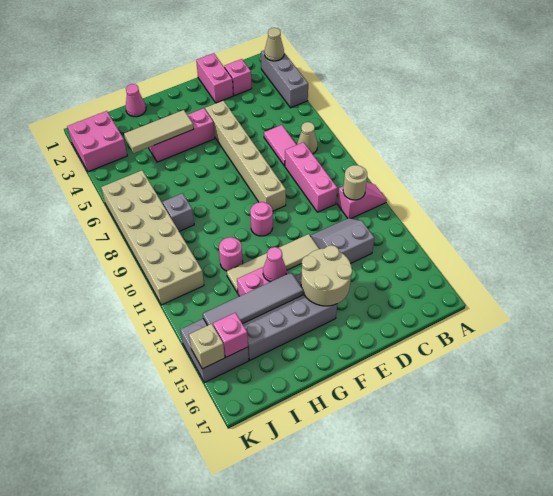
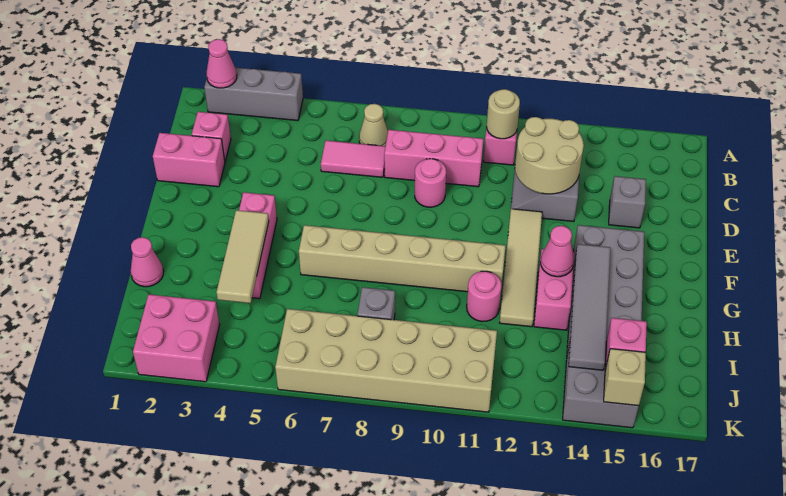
tan cone A2 level 2 -> pink cone A2 level 2
none -> grey brick D15 level 1
tan brick E4:E9 level 1 -> tan brick G6:G11 level 1
tan round brick E14:F15 level 2 -> tan round brick C12:D13 level 2
pink round brick F10 level 1 -> pink round brick D9 level 1

